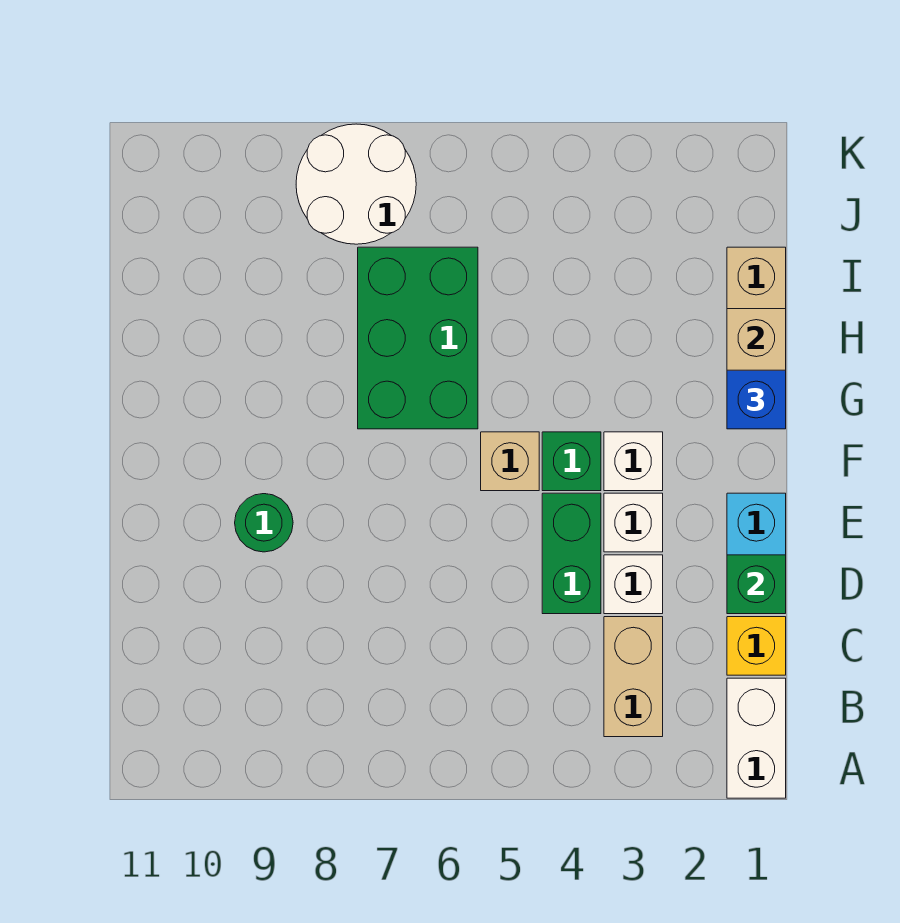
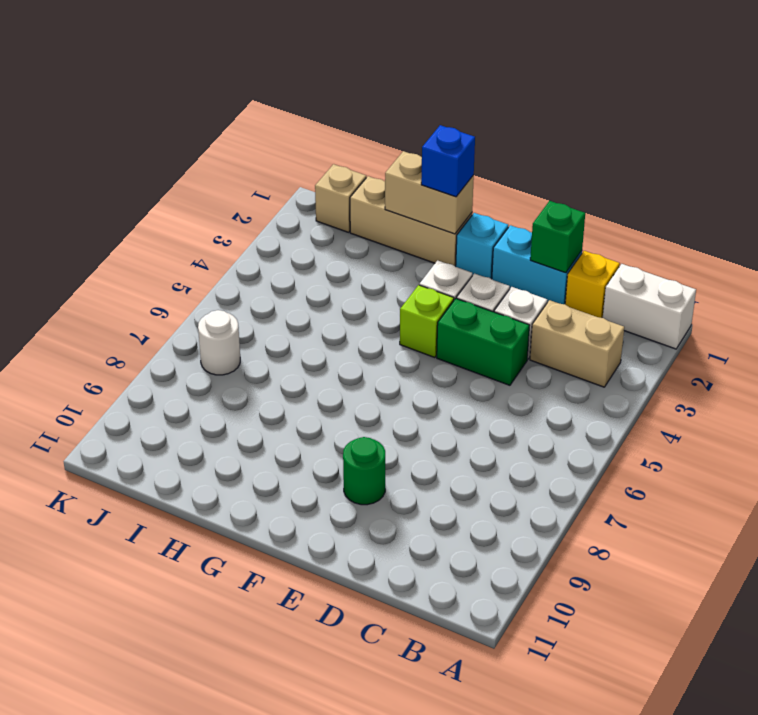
none -> cyan brick F1 level 1
green brick F4 level 1 -> lime brick F4 level 1
tan brick F5 level 1 -> tan brick J1 level 1
green brick G6:I7 level 1 -> none
white round brick J7:K8 level 1 -> white round brick J7 level 1

